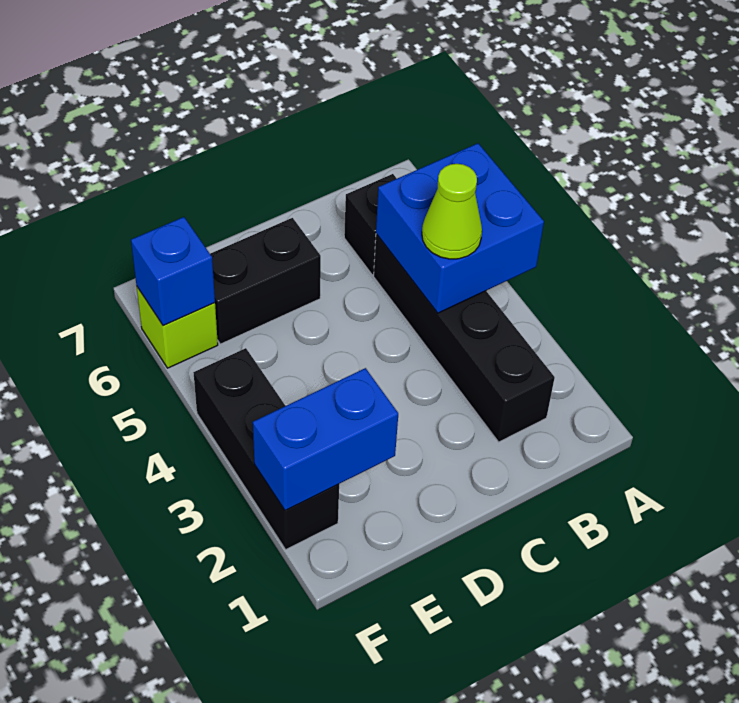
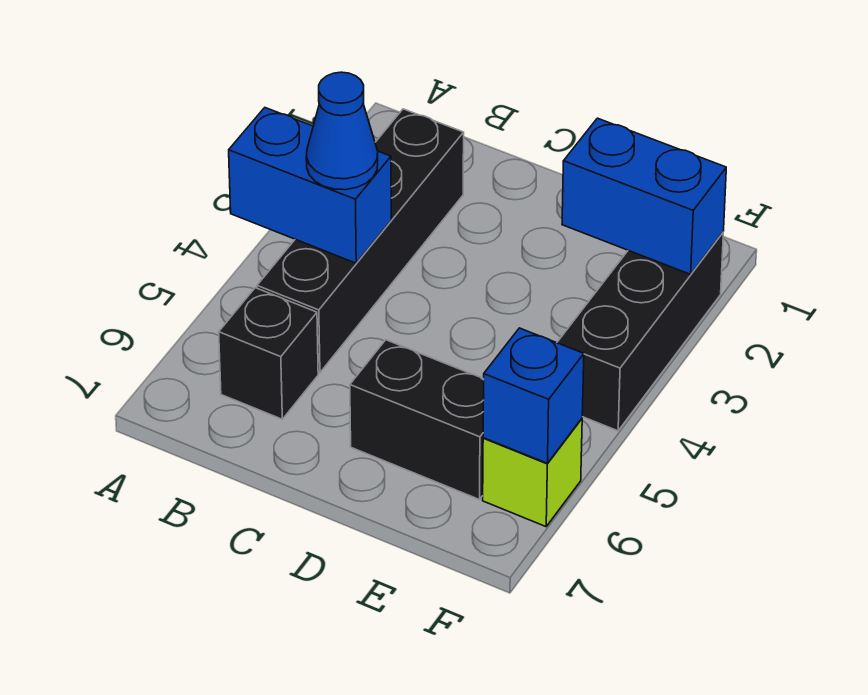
blue brick A4:B5 level 2 -> blue brick A4:B4 level 2
lime cone B4 level 3 -> blue cone B4 level 3

